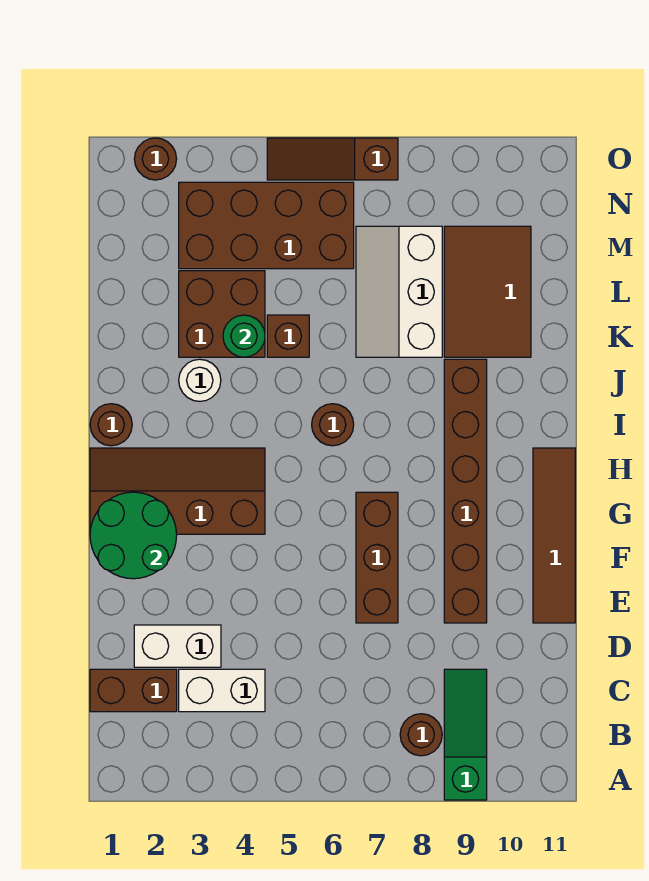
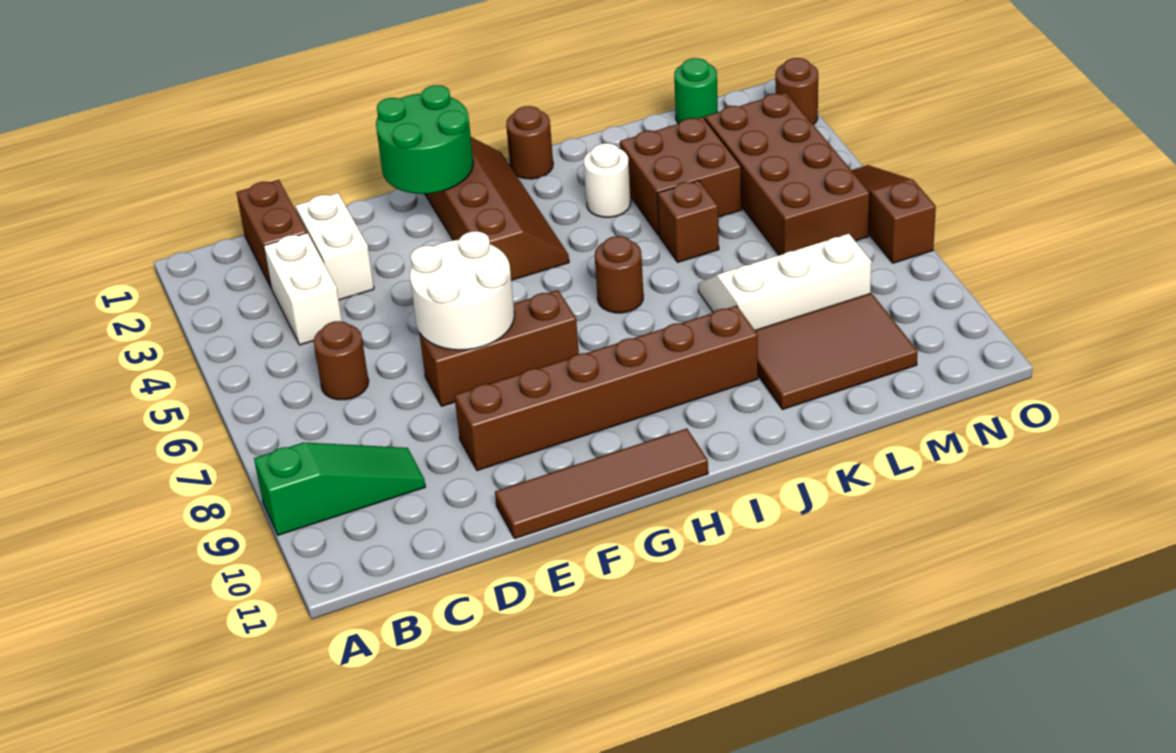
brown round brick B8 level 1 -> brown round brick C6 level 1
none -> white round brick E6:F7 level 2
green round brick K4 level 2 -> green round brick M1 level 1

